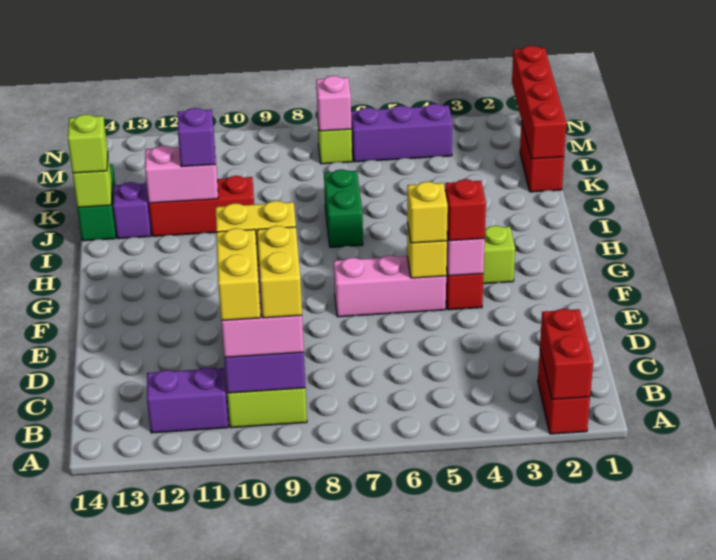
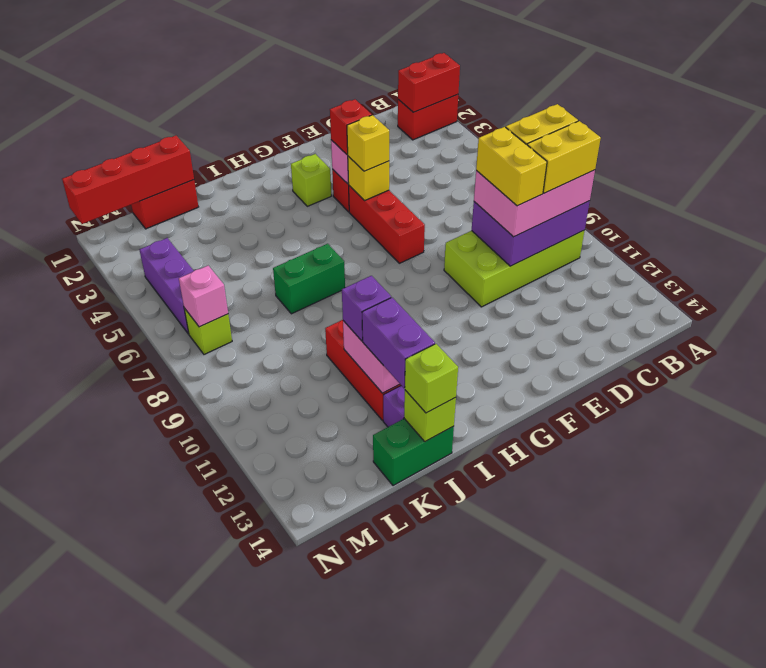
purple brick B11:B12 level 1 -> purple brick J12:J13 level 3
pink brick F5:F7 level 1 -> red brick F5:F7 level 1

